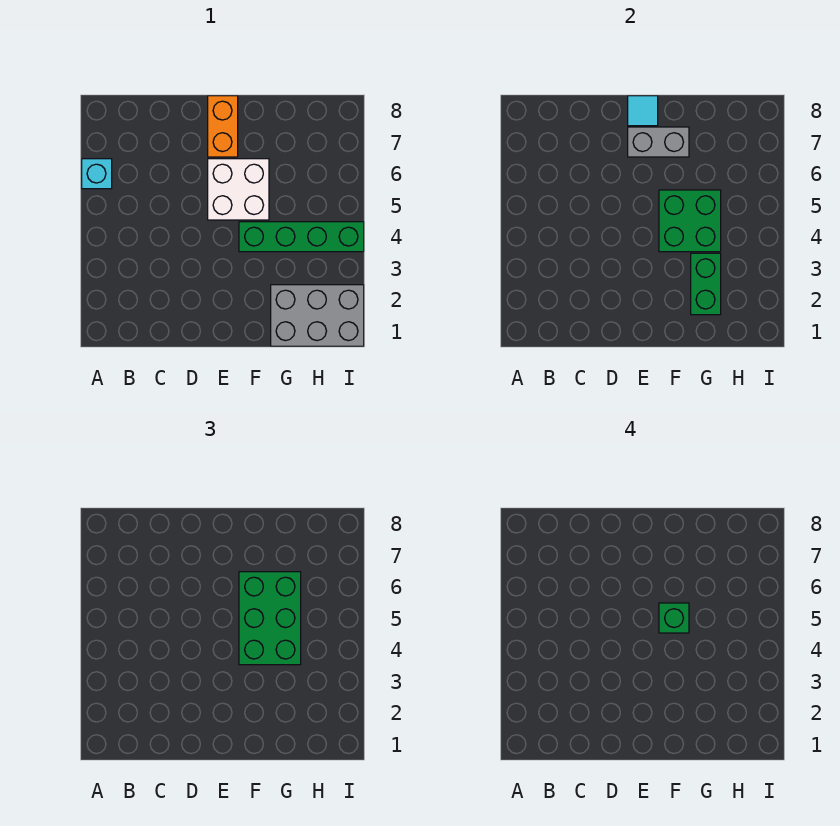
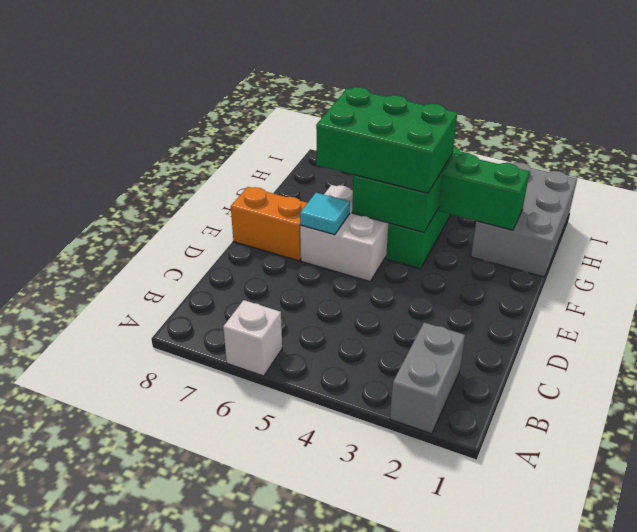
cyan brick A6 level 1 -> white brick A6 level 1
grey brick E7:F7 level 2 -> grey brick A2:B2 level 1
cyan tile E8 level 2 -> cyan tile E6 level 2
green brick F5 level 4 -> none

